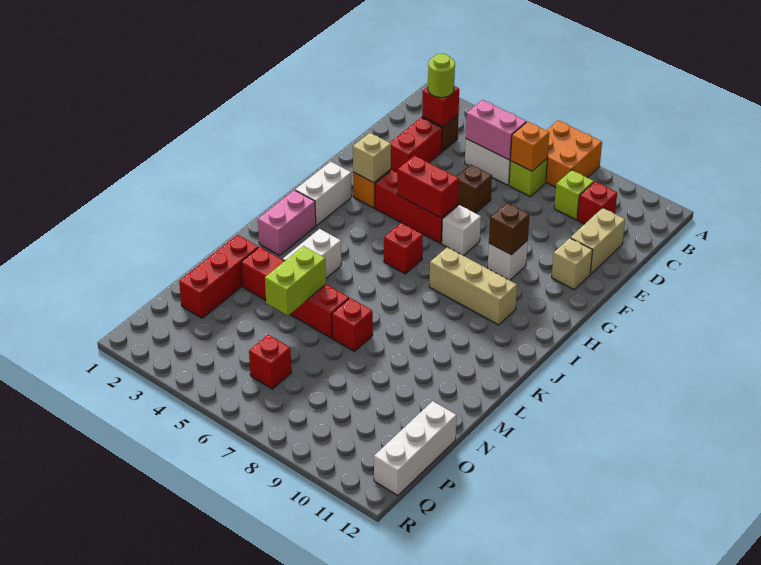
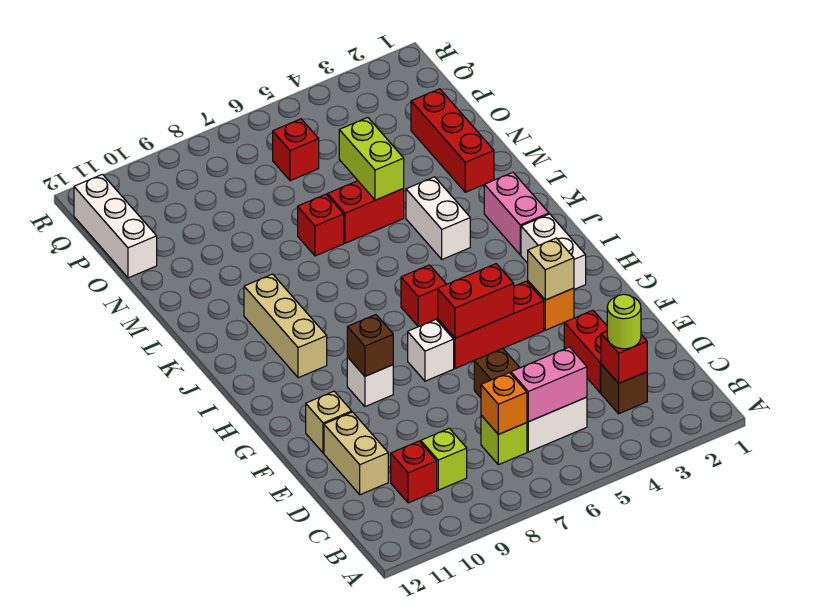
orange brick A7:B8 level 1 -> none
tan brick I8:I10 level 1 -> tan brick I10:K10 level 1
red brick M3:M6 level 1 -> red brick M5:M6 level 1

